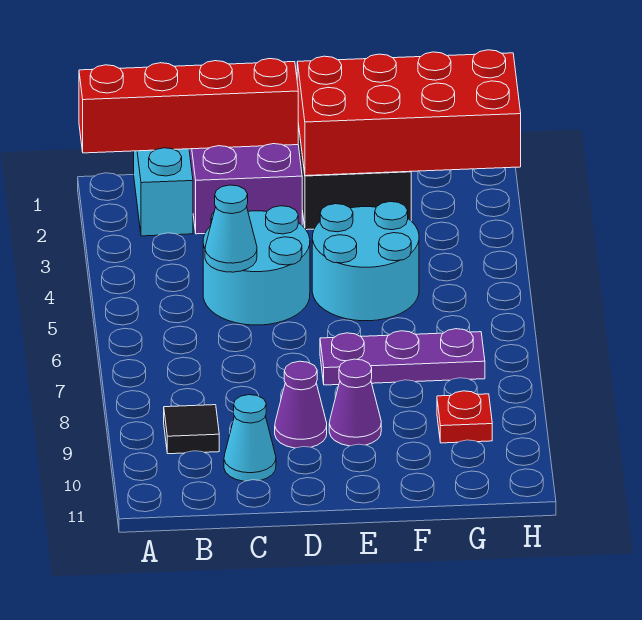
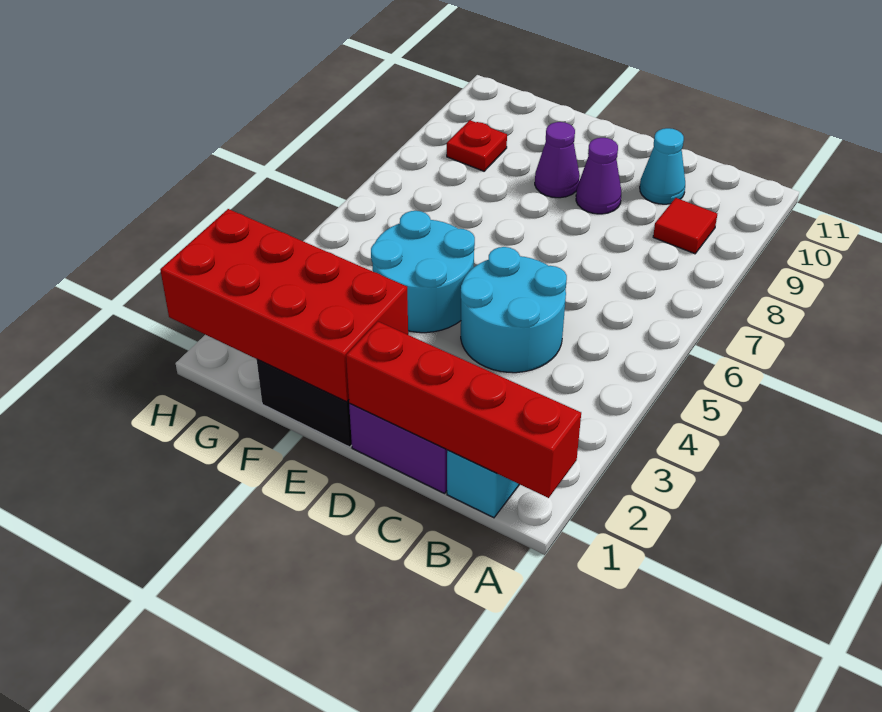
black tile B9 level 1 -> red tile B9 level 1
cyan cone C5 level 2 -> none
purple plate E7:G7 level 1 -> none

